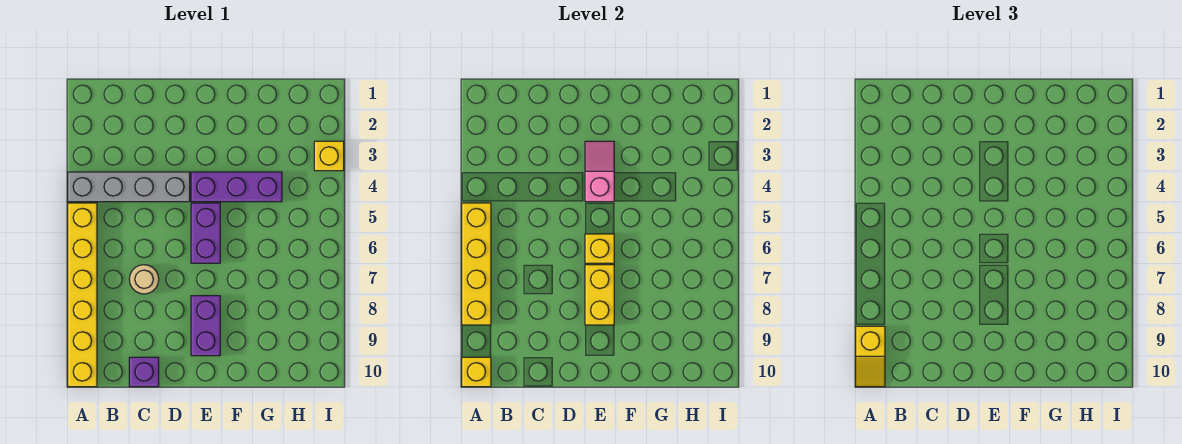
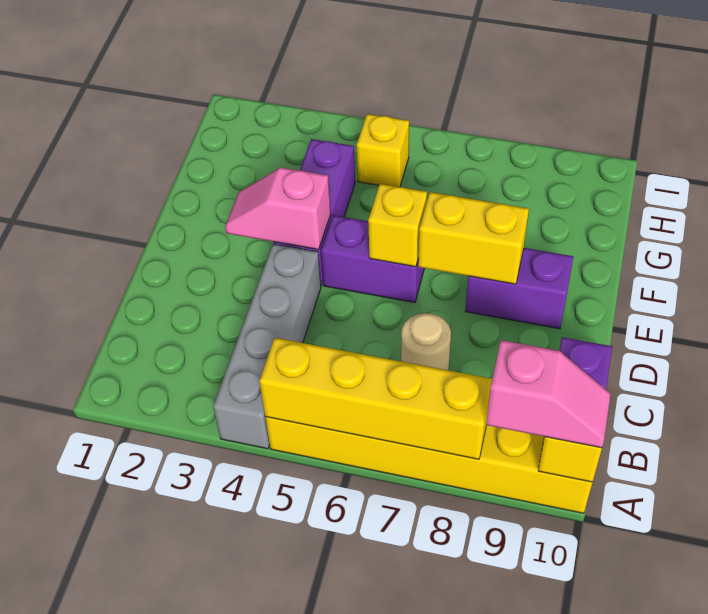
yellow slope A9:A10 level 3 top 9 -> pink slope A9:A10 level 3 top 9
yellow brick I3 level 1 -> yellow brick H5 level 1

